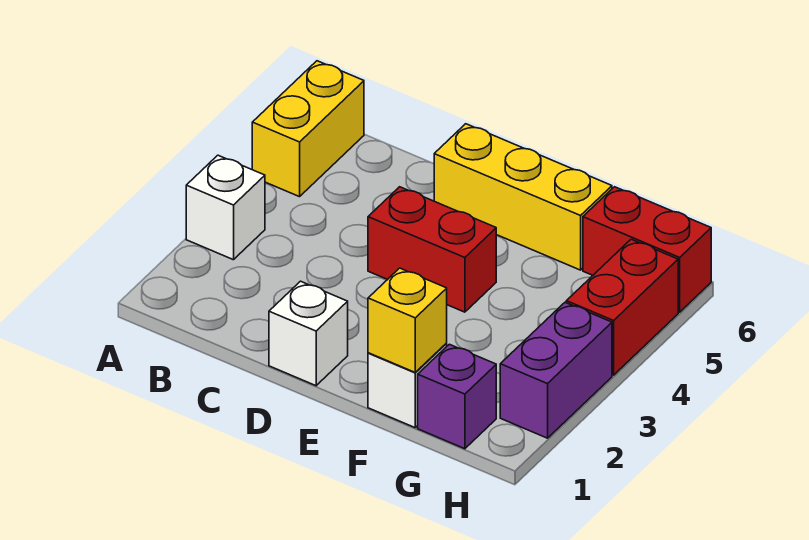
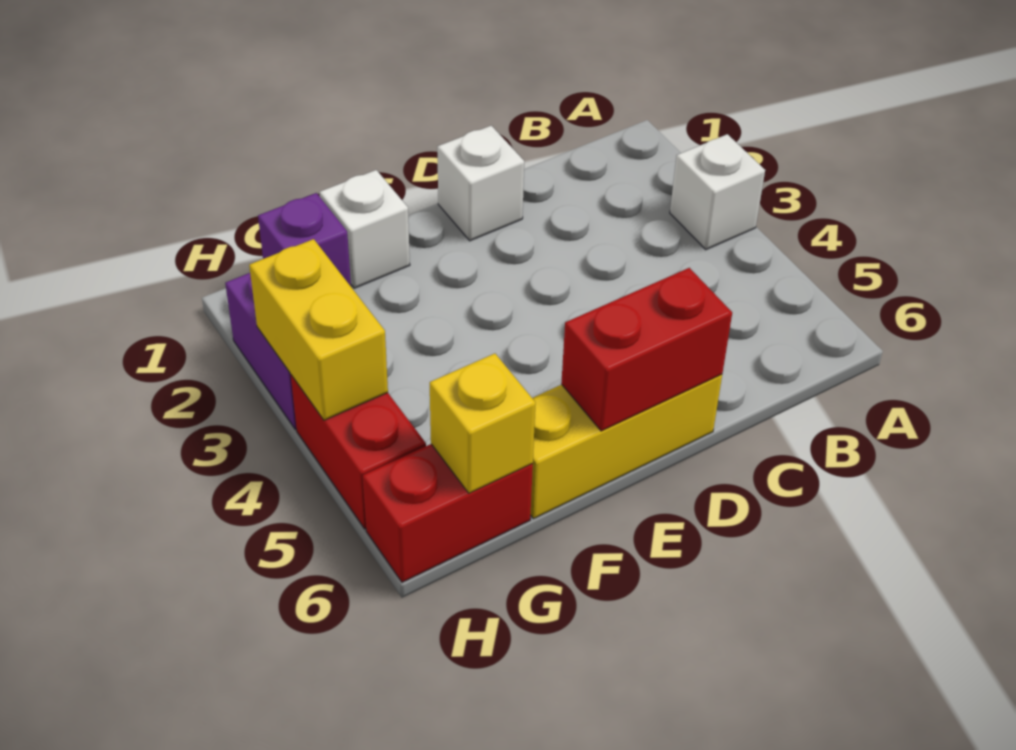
yellow brick A5:A6 level 1 -> yellow brick H3:H4 level 2
red brick D4:E4 level 1 -> red brick D6:E6 level 2
yellow brick F1 level 2 -> yellow brick G6 level 2

